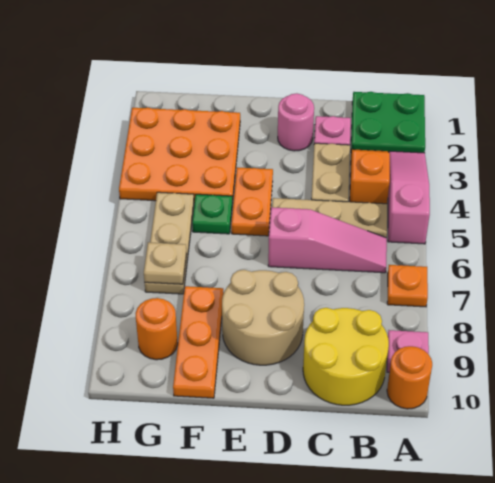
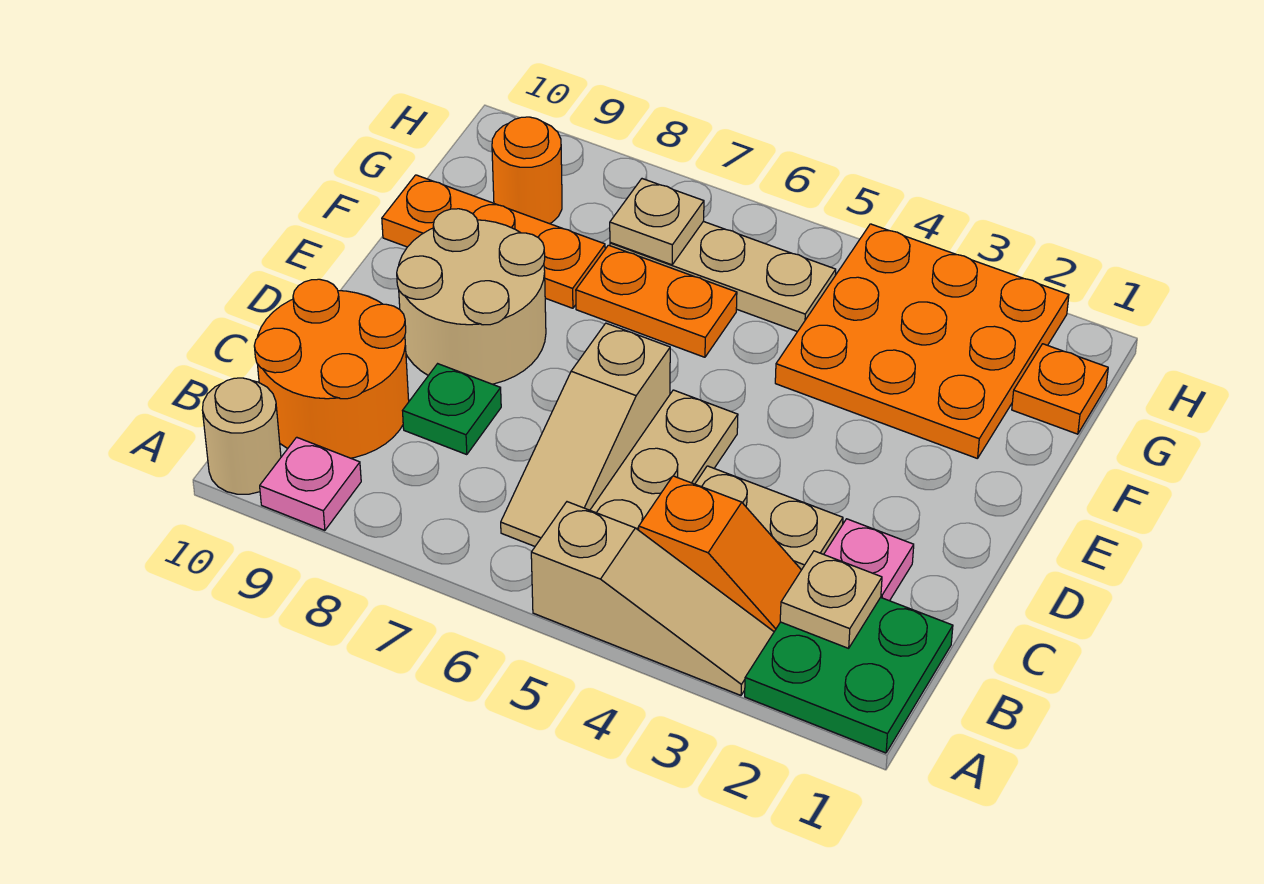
pink slope A3:A5 level 1 top 5 -> tan slope A3:A5 level 1 top 5
orange plate A7 level 1 -> orange plate G1 level 1
orange round brick A10 level 1 -> tan round brick A10 level 1
none -> tan plate B2 level 2
pink slope B6:D6 level 1 top D -> tan slope B6:D6 level 1 top D
yellow round brick B9:C10 level 1 -> orange round brick B9:C10 level 1
pink round brick D2 level 1 -> none
orange plate E4:E5 level 1 -> orange plate F6:F7 level 1
green plate F5 level 1 -> green plate C8 level 1

